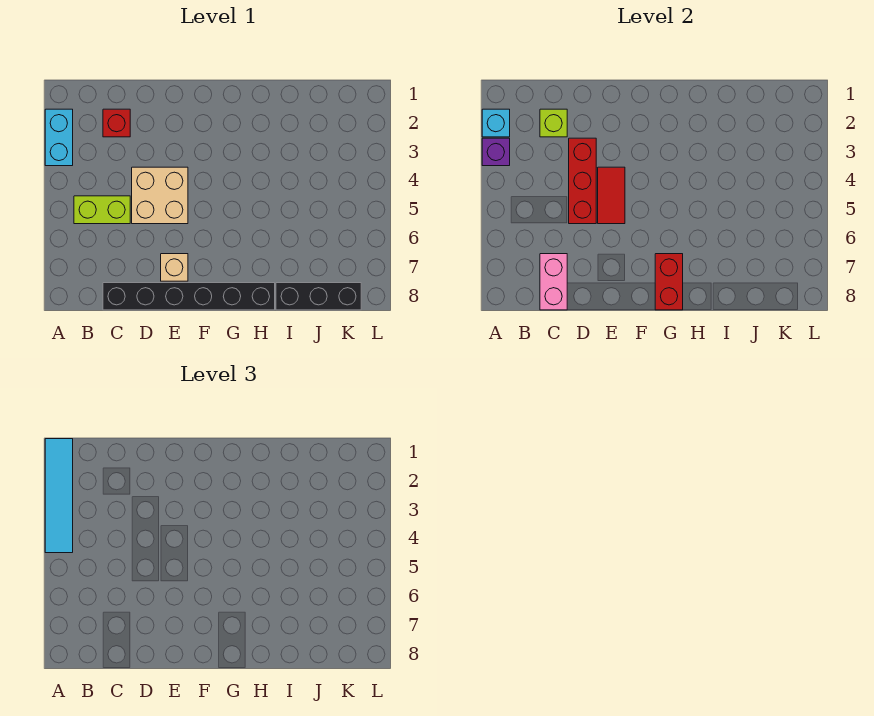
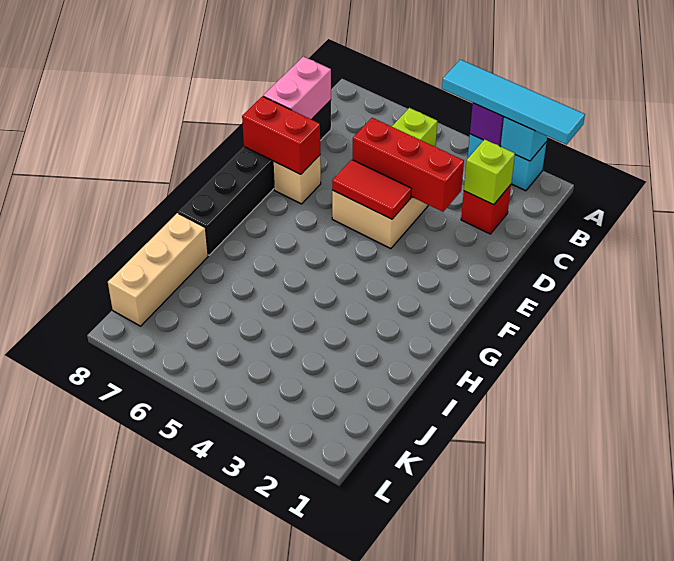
pink brick C7:C8 level 2 -> pink brick C8:D8 level 2
red brick G7:G8 level 2 -> red brick E7:E8 level 2
black brick I8:K8 level 1 -> tan brick I8:K8 level 1

